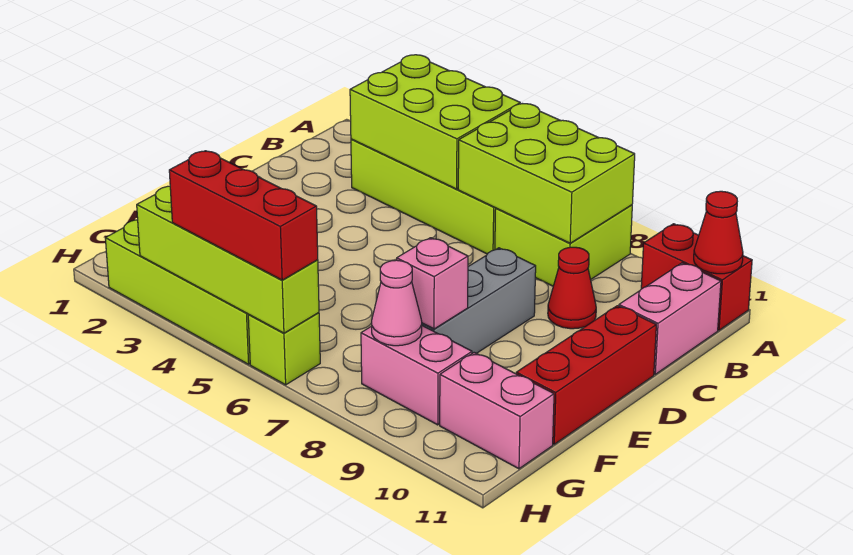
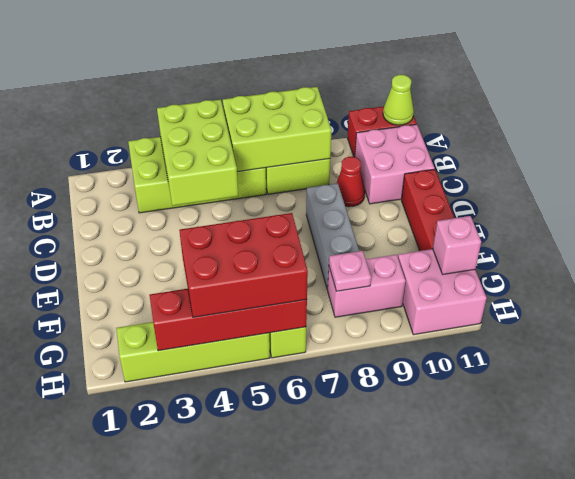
lime brick A3:B5 level 2 -> lime brick A4:C5 level 2
red cone A11 level 2 -> lime cone A11 level 2
pink brick B11:C11 level 1 -> pink brick B10:C11 level 1
pink brick F8 level 2 -> pink brick G11 level 2
pink cone G8 level 2 -> pink plate G8 level 2
pink brick G10:G11 level 1 -> pink brick G10:H11 level 1
lime brick H3:H6 level 2 -> red brick H3:H6 level 2
red brick H4:H6 level 3 -> red brick G4:H6 level 3

